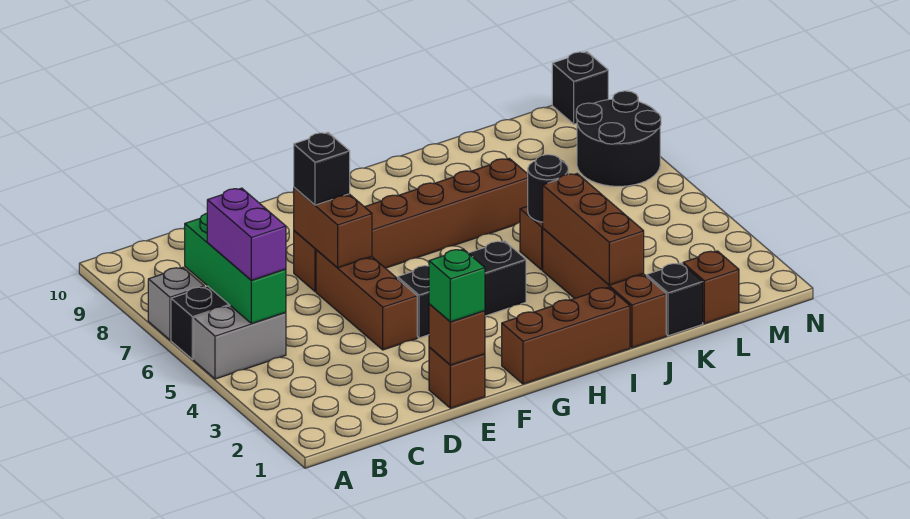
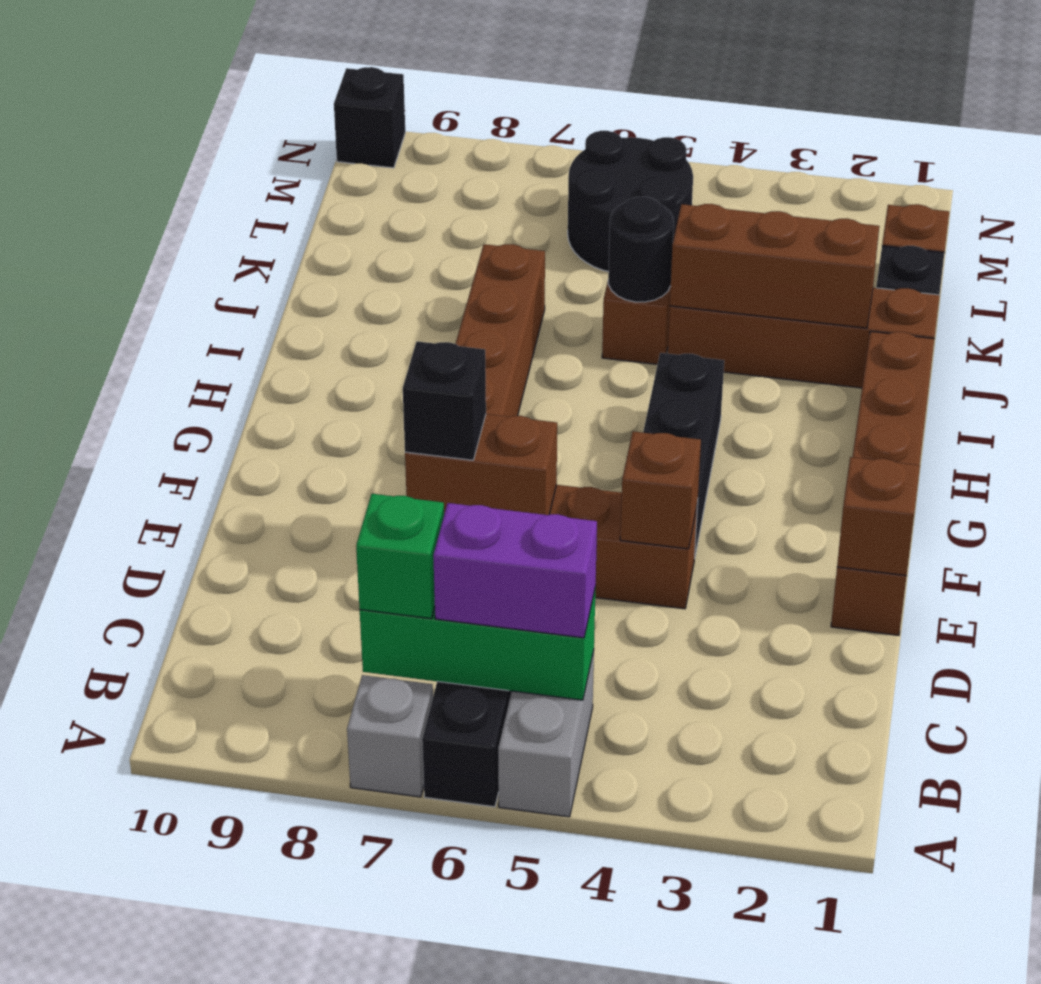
green brick E1 level 3 -> green brick B7 level 3
none -> brown brick E4 level 2
black round brick M7:N8 level 1 -> black round brick L5:M6 level 1

